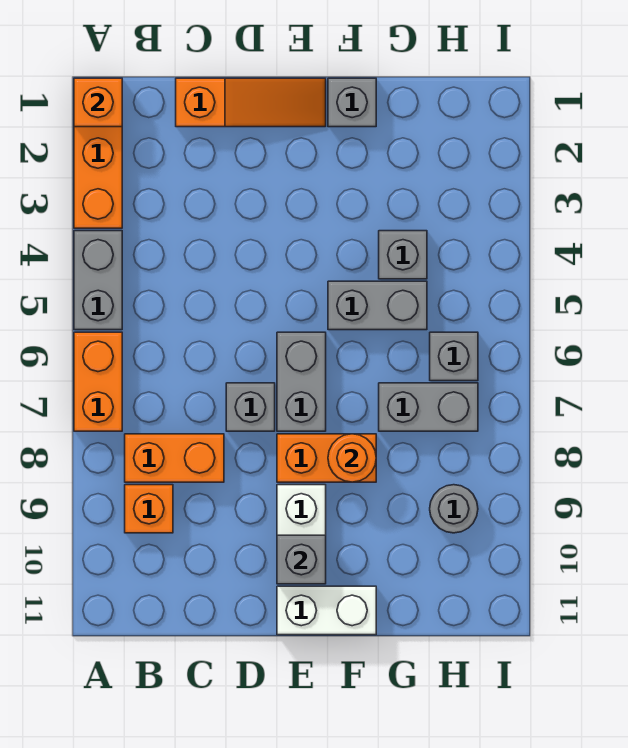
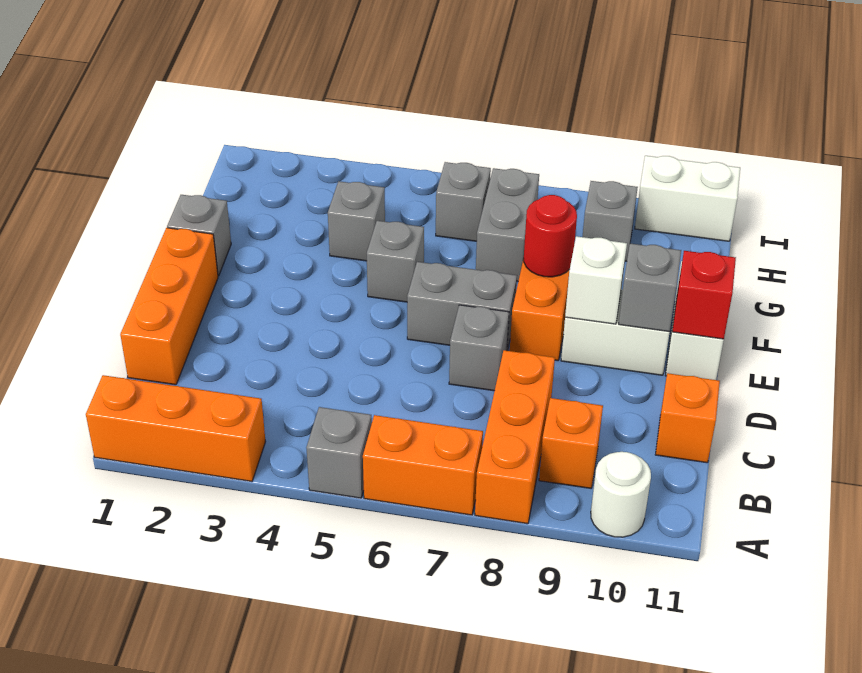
orange brick A1 level 2 -> orange brick C11 level 1
grey brick A4:A5 level 1 -> grey brick A5 level 1
none -> white round brick A10 level 1
orange brick B8:C8 level 1 -> orange brick A8:C8 level 1
orange slope C1:E1 level 1 top C -> orange brick C1:E1 level 1
none -> white brick E9 level 2
none -> red brick E11 level 2
grey brick F5:G5 level 1 -> grey brick F5 level 1
orange round brick F8 level 2 -> red round brick F8 level 2
grey round brick H9 level 1 -> grey brick H9 level 1
none -> white brick I10:I11 level 1

